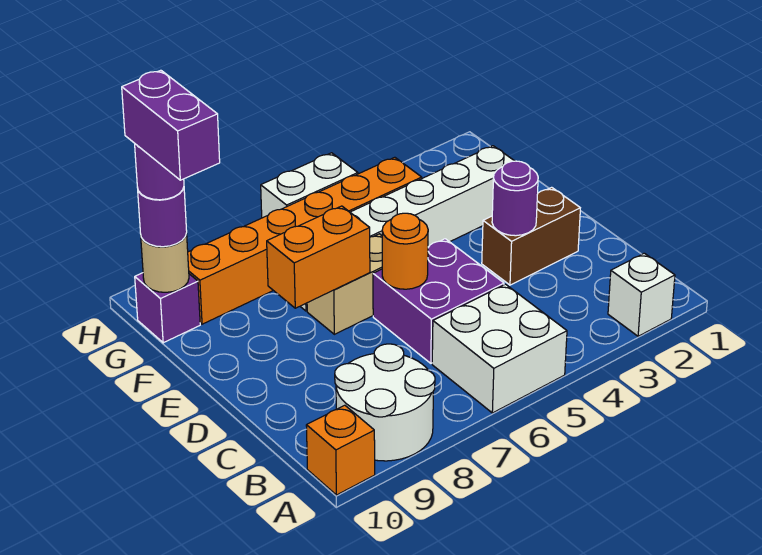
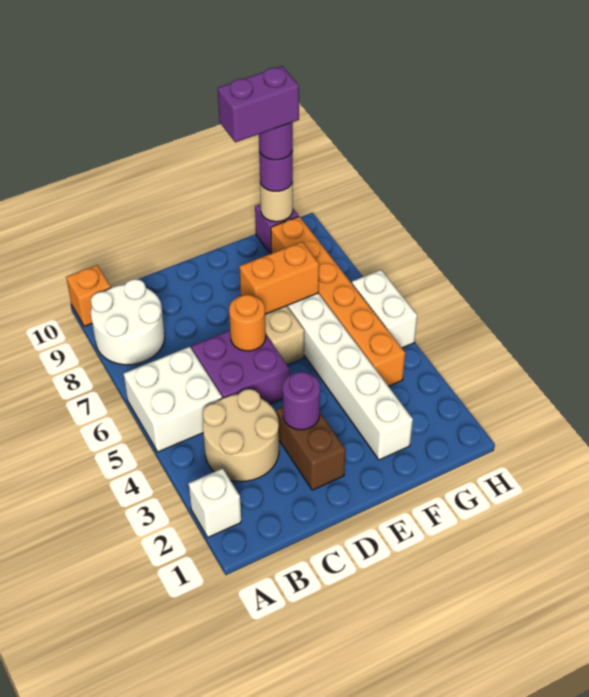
none -> tan round brick B3:C4 level 1
orange brick E7:E8 level 2 -> orange brick E7:F7 level 2

